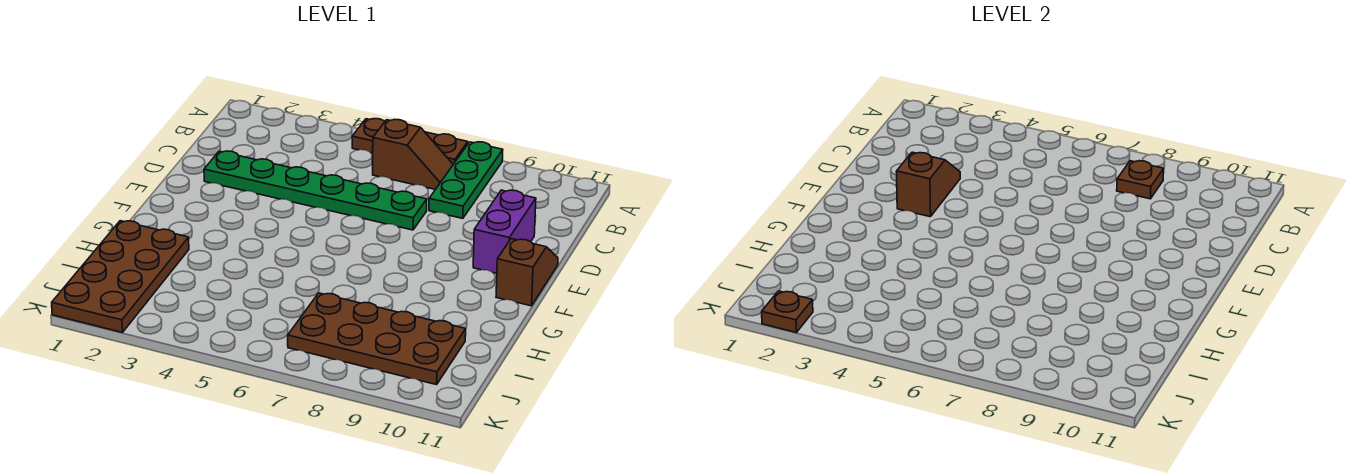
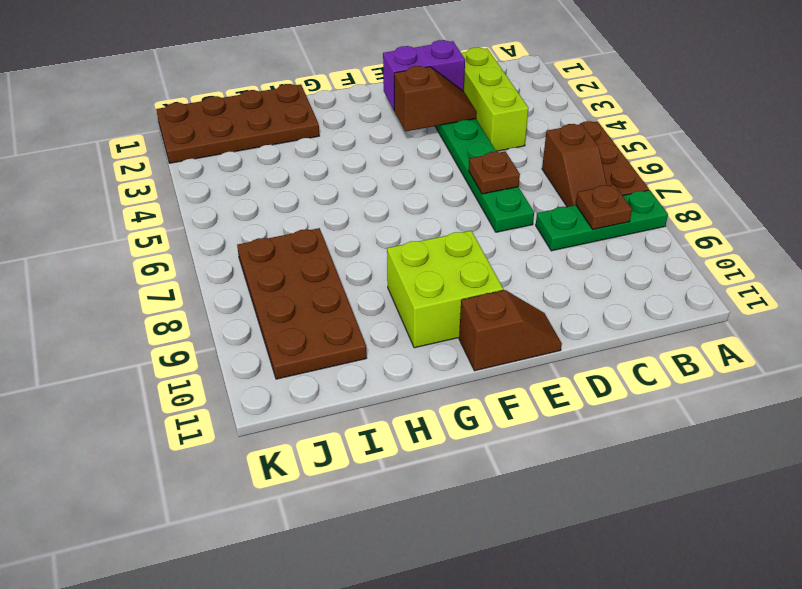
none -> lime brick C2:C4 level 1
purple brick D10:E10 level 1 -> purple brick D2:E2 level 2
none -> lime brick F9:G10 level 1
brown plate K2 level 2 -> brown plate D6 level 2

